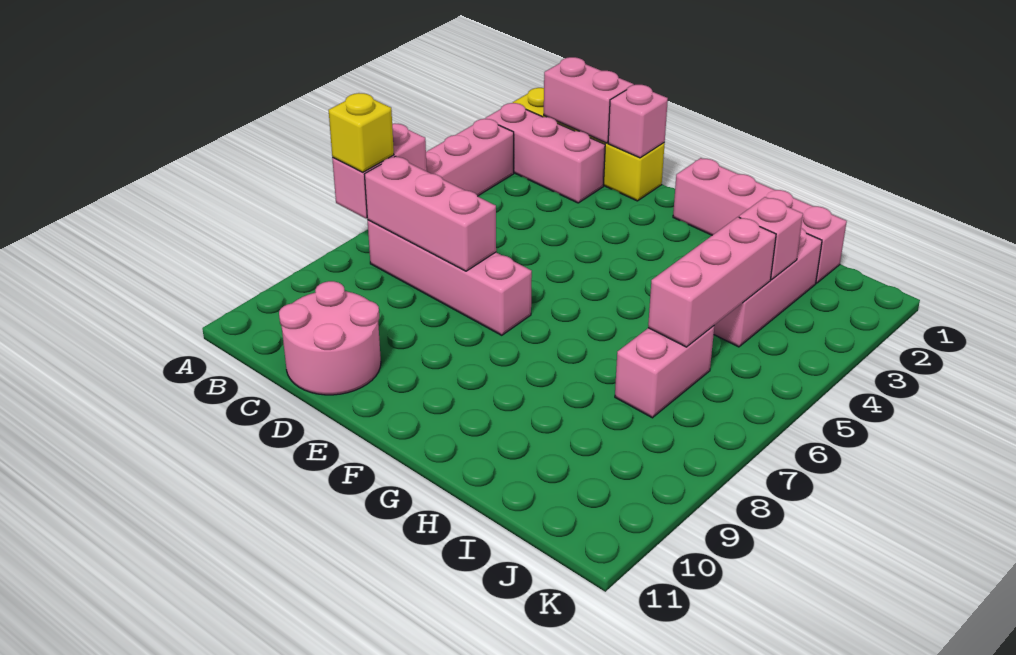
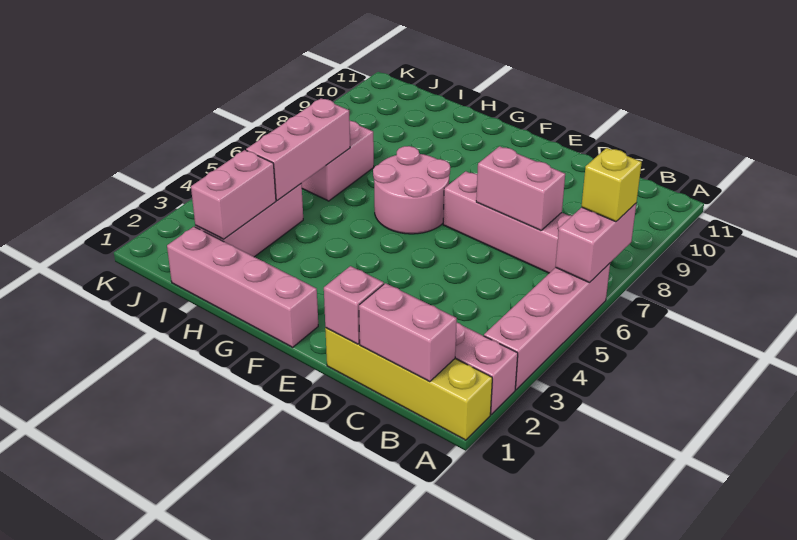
pink brick B7:D7 level 2 -> pink brick C7:D7 level 2
pink round brick C10:D11 level 1 -> pink round brick F6:G7 level 1
pink brick I3 level 2 -> pink brick I2:I3 level 2

